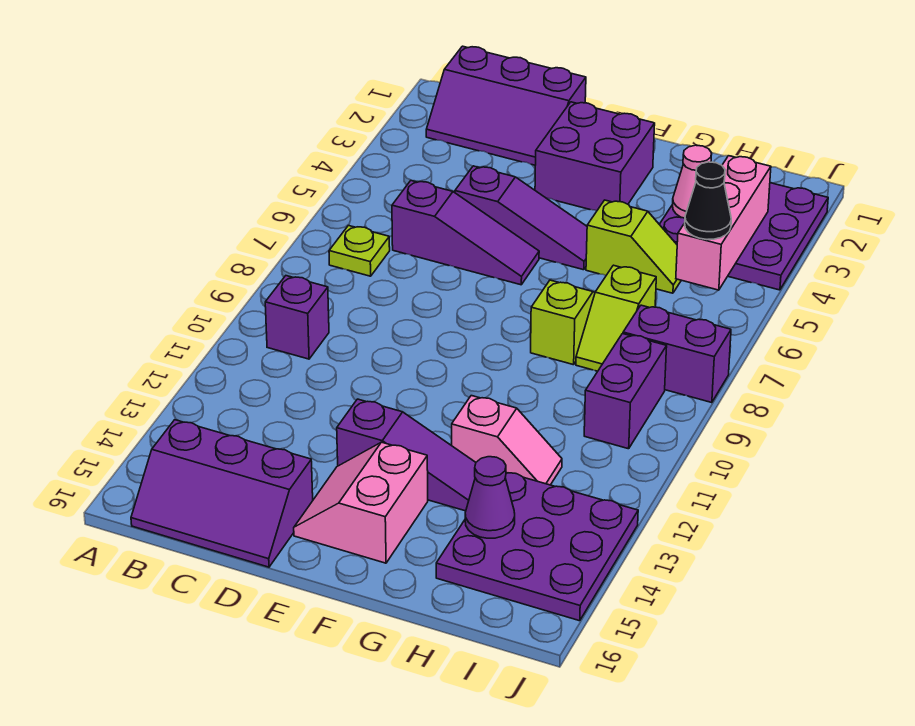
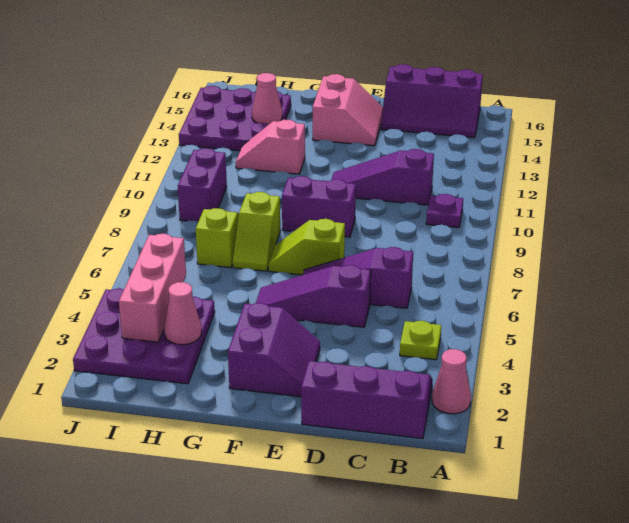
none -> pink cone A2 level 1
lime plate B7 level 1 -> lime plate B4 level 1
purple brick B10 level 1 -> purple plate B10 level 1
purple slope B15:D16 level 1 top 15 -> purple slope B15:D16 level 1 top 16
purple brick E2:F3 level 1 -> purple slope E2:F3 level 1 top F
purple slope E13:G13 level 1 top E -> purple slope C11:E11 level 1 top C
lime slope G5:H5 level 1 top G -> lime slope E7:F7 level 1 top E
purple cone H14 level 2 -> pink cone H14 level 2
black cone I5 level 3 -> none
purple brick I8:J8 level 1 -> purple brick E9:F9 level 1

